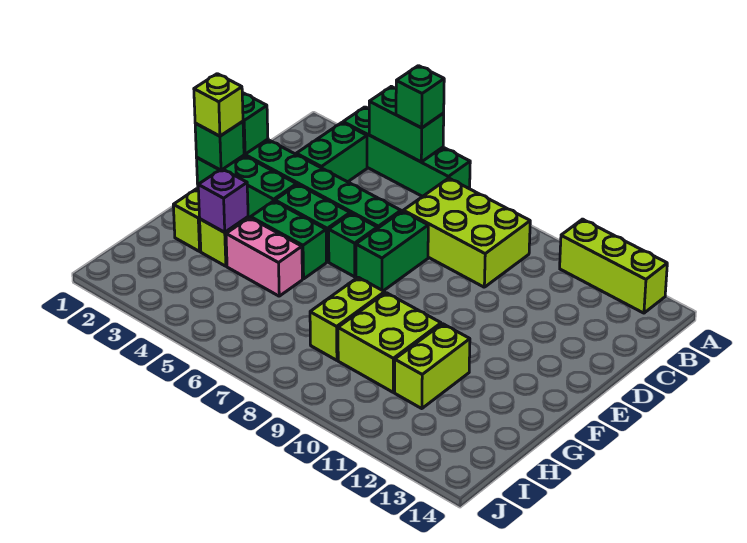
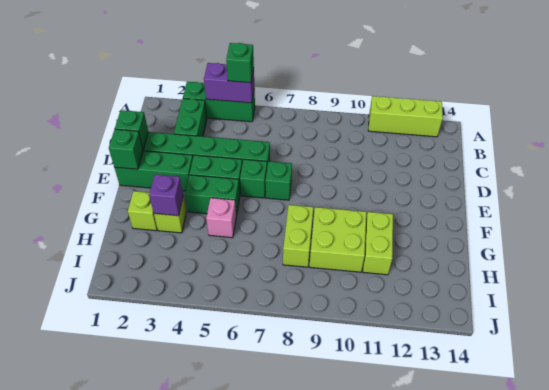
green brick A3:A6 level 1 -> green brick A3:A5 level 1
green brick A4:A5 level 2 -> purple brick A4:A5 level 2
lime brick B7:C9 level 1 -> none
green brick D7:E7 level 1 -> green brick E7 level 1
lime brick E1 level 3 -> none
pink brick G4:G5 level 1 -> pink brick G5 level 1

